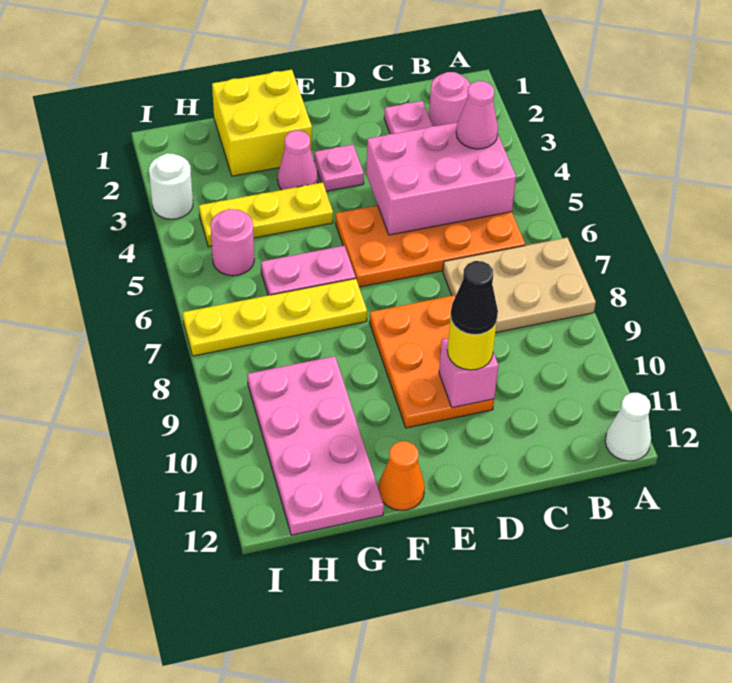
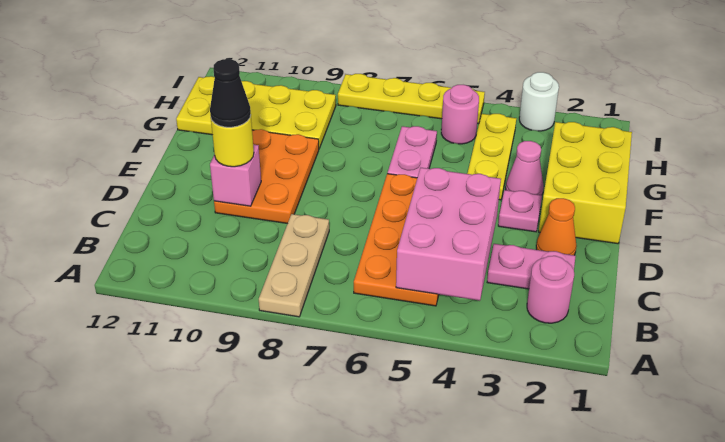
tan plate A7:C8 level 1 -> tan plate A8:C8 level 1
white cone A12 level 1 -> none
pink cone B4 level 3 -> none
orange plate D8:E10 level 1 -> orange plate D9:F10 level 1
yellow brick F1:G2 level 1 -> yellow brick E1:G2 level 1
yellow plate F7:I7 level 1 -> yellow plate I5:I8 level 1
orange cone F12 level 1 -> orange cone D2 level 1
pink plate G9:H12 level 1 -> yellow plate G9:H12 level 1

